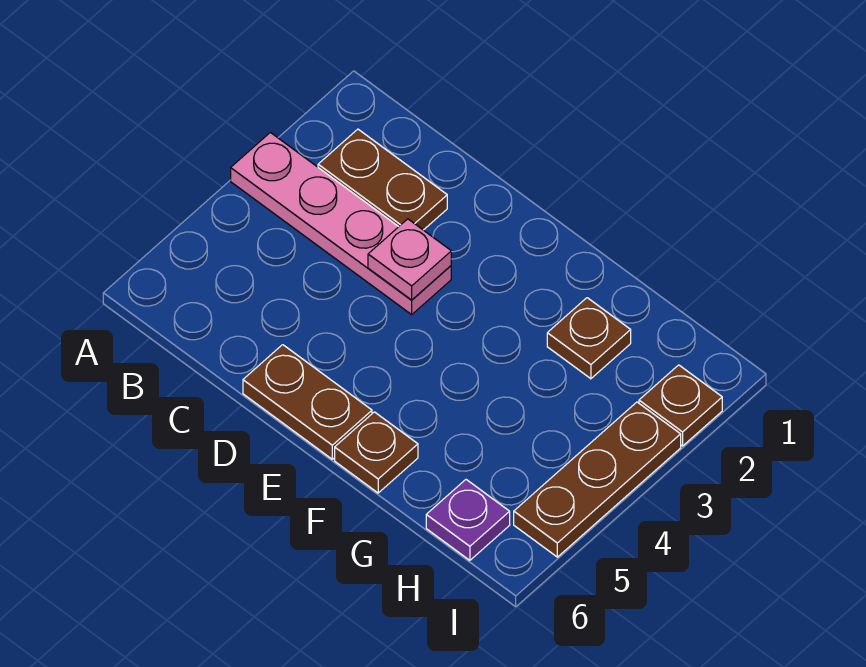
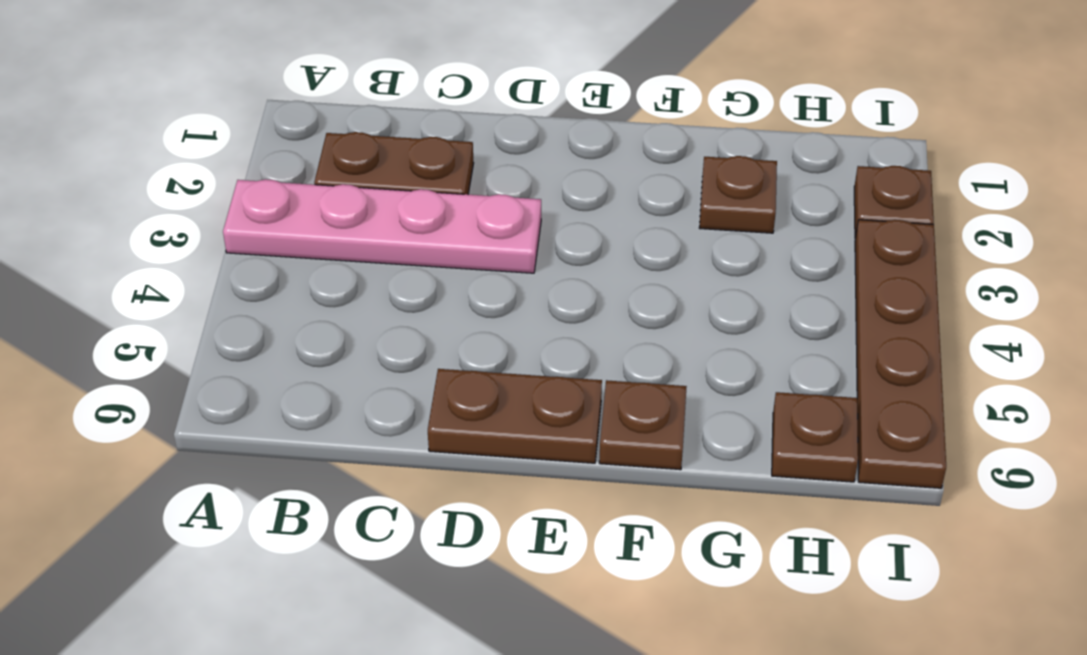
pink plate D3 level 2 -> none
purple plate H6 level 1 -> brown plate H6 level 1
brown plate I3:I5 level 1 -> brown plate I3:I6 level 1

